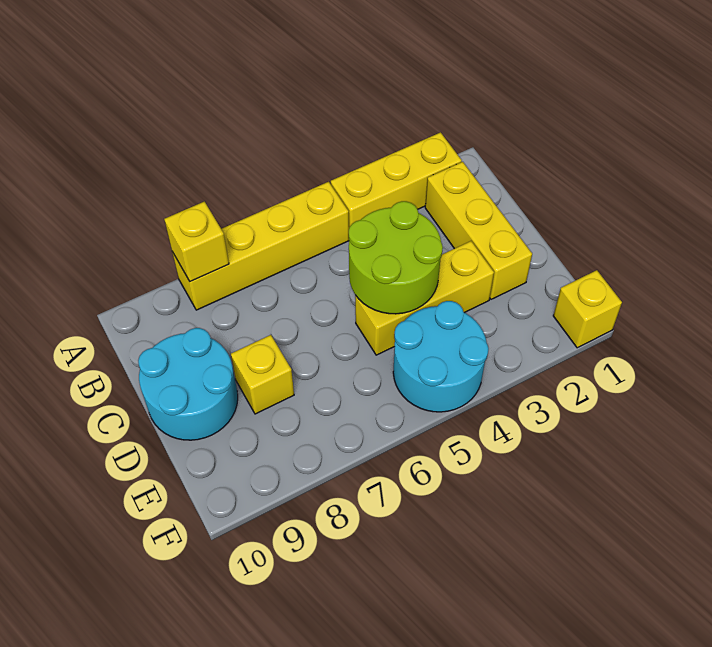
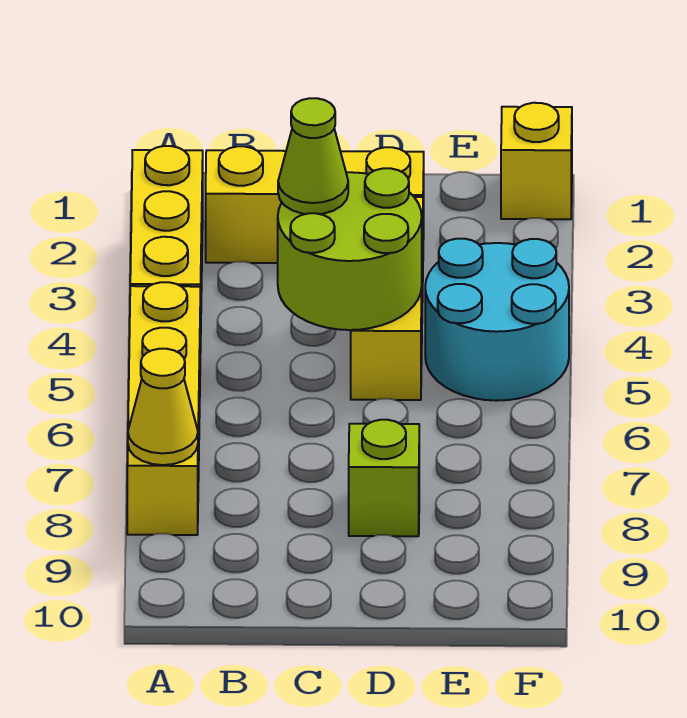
yellow brick A8 level 2 -> yellow cone A8 level 2
none -> lime cone C4 level 3
cyan round brick C9:D10 level 1 -> none
yellow brick D8 level 1 -> lime brick D8 level 1

